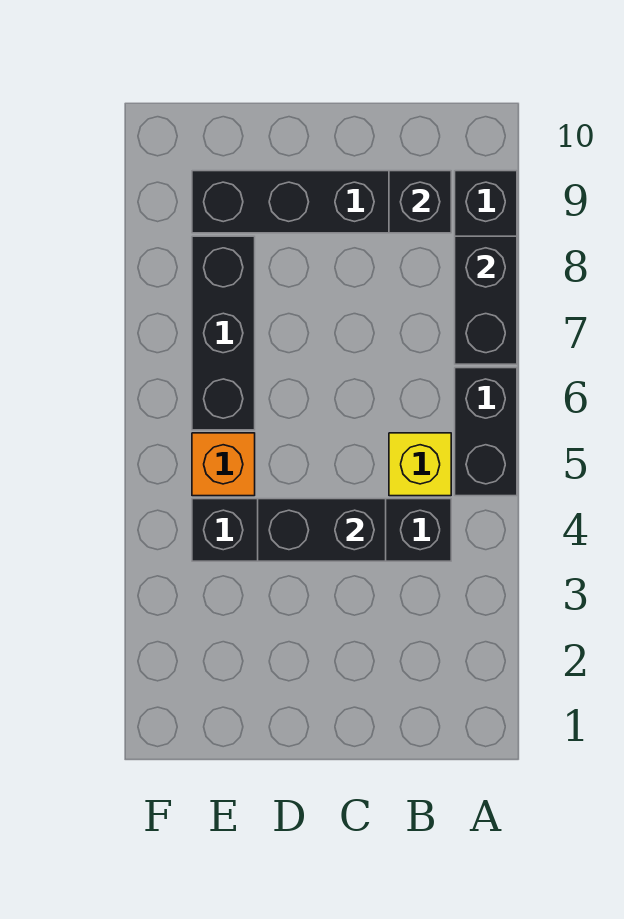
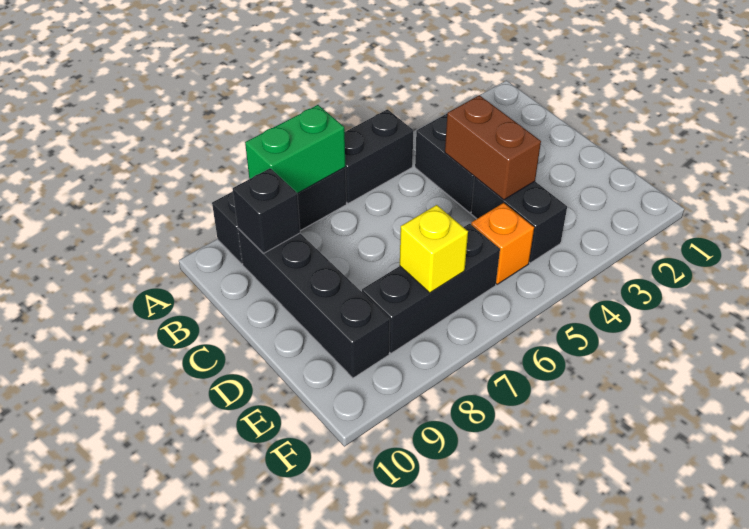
black brick A7:A8 level 2 -> green brick A7:A8 level 2
yellow brick B5 level 1 -> yellow brick E7 level 2
black brick C4:D4 level 2 -> brown brick C4:D4 level 2

